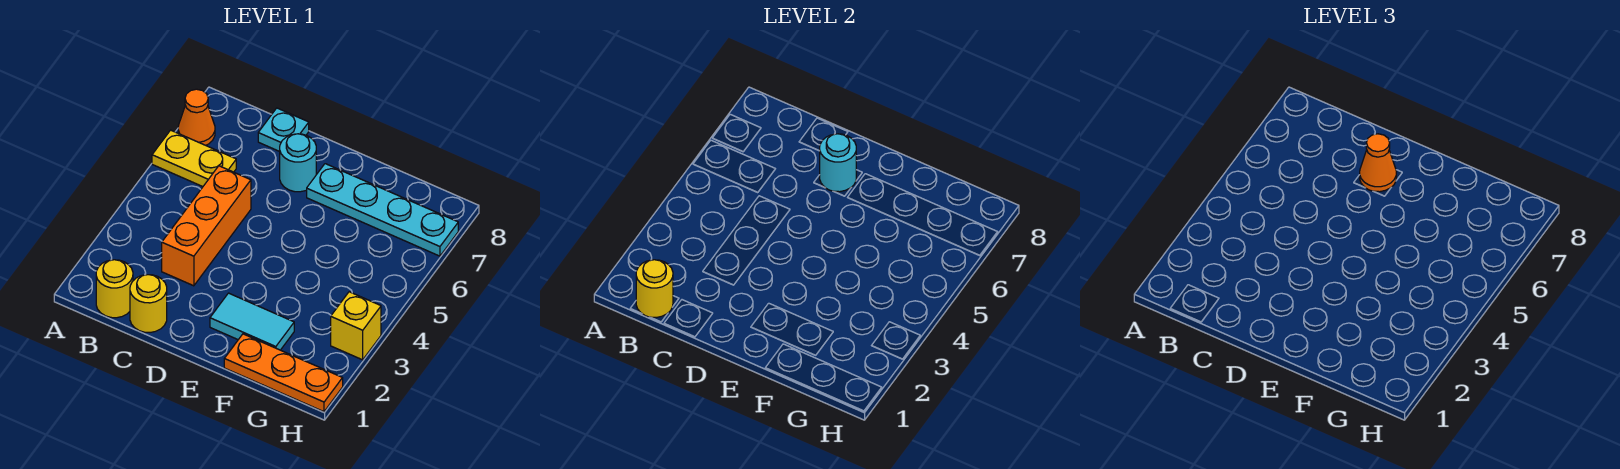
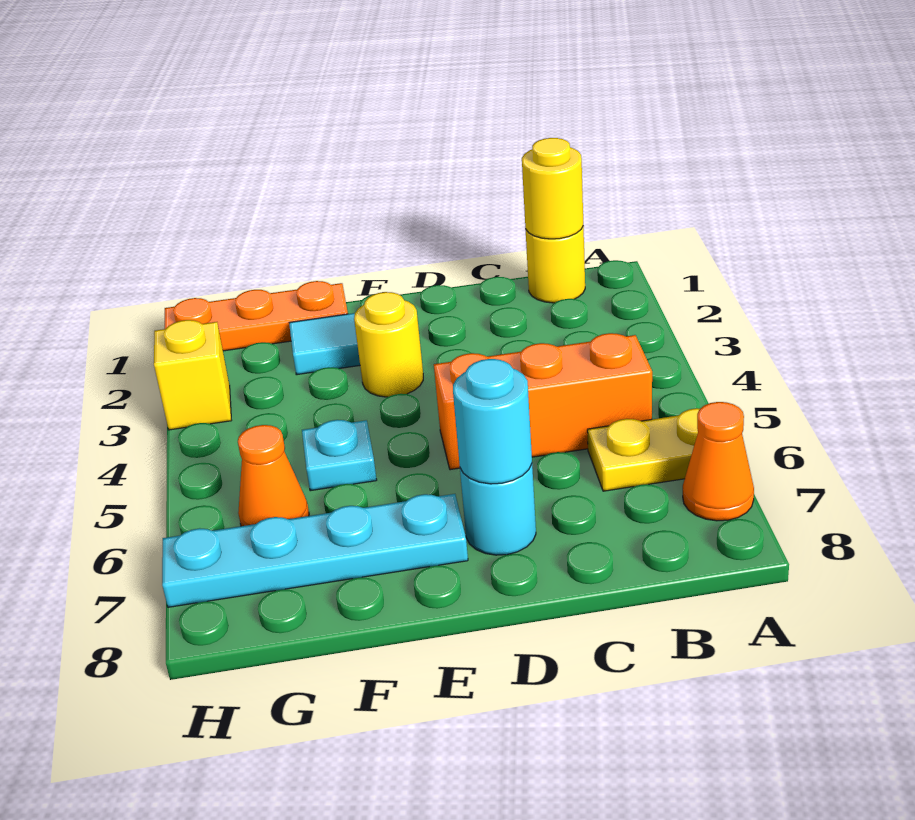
yellow round brick C1 level 1 -> yellow round brick E3 level 1
orange brick C3:C5 level 1 -> orange brick B5:D5 level 1
cyan plate C8 level 1 -> cyan plate F5 level 1
orange cone D7 level 3 -> orange cone G6 level 1

